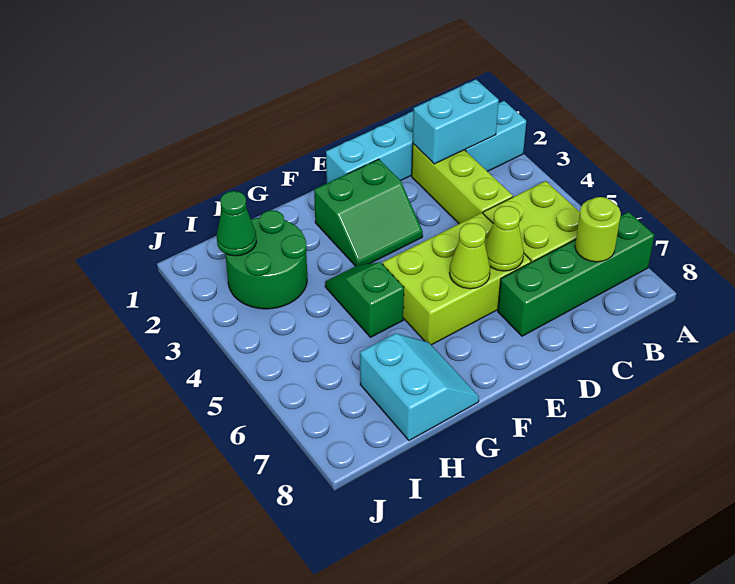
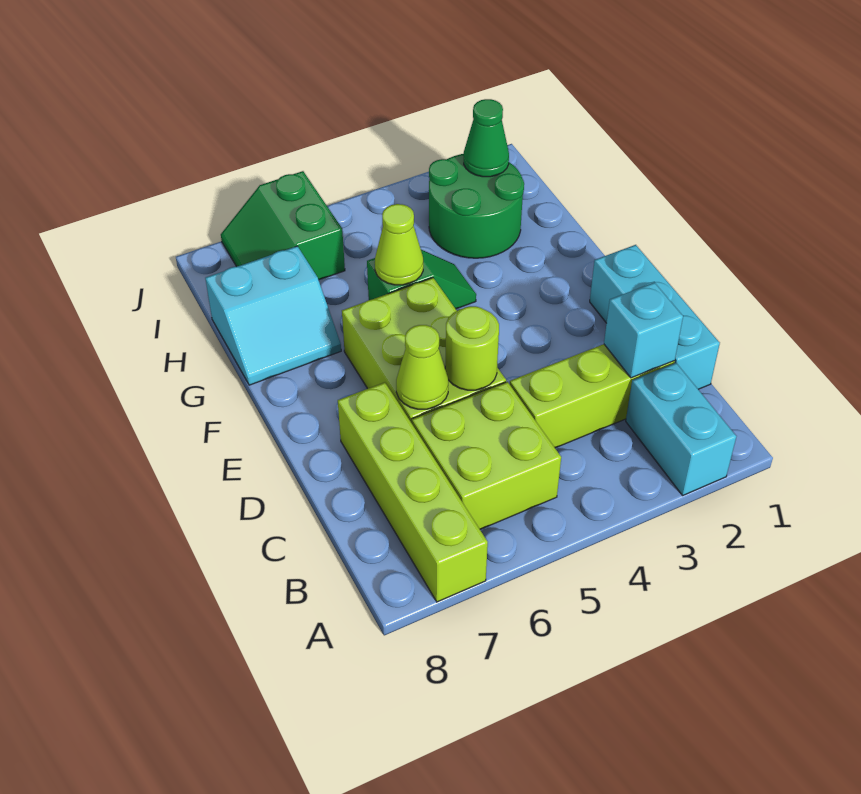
green brick A7:D7 level 1 -> lime brick A7:D7 level 1
cyan brick B2:C2 level 2 -> cyan brick C2 level 2
lime round brick B7 level 2 -> lime round brick D5 level 2
green slope E2:F3 level 1 top 2 -> green slope I6:J7 level 1 top 6
lime cone E6 level 2 -> lime cone G5 level 2

